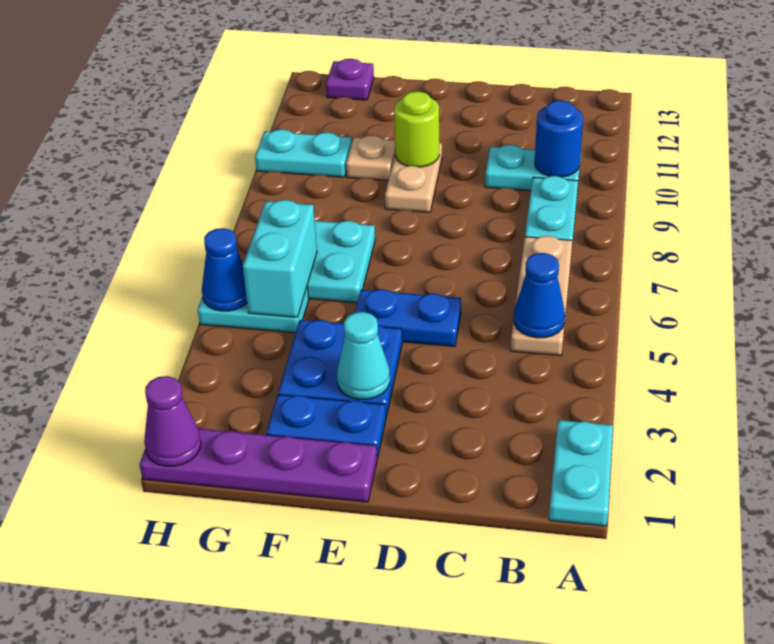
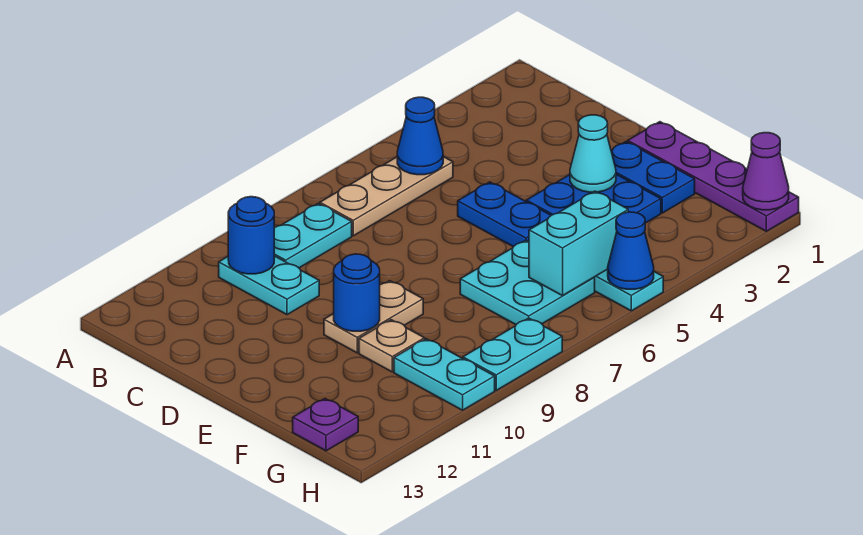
cyan plate A1:A2 level 1 -> cyan plate H8:H9 level 1
lime round brick E10 level 2 -> blue round brick E10 level 2

